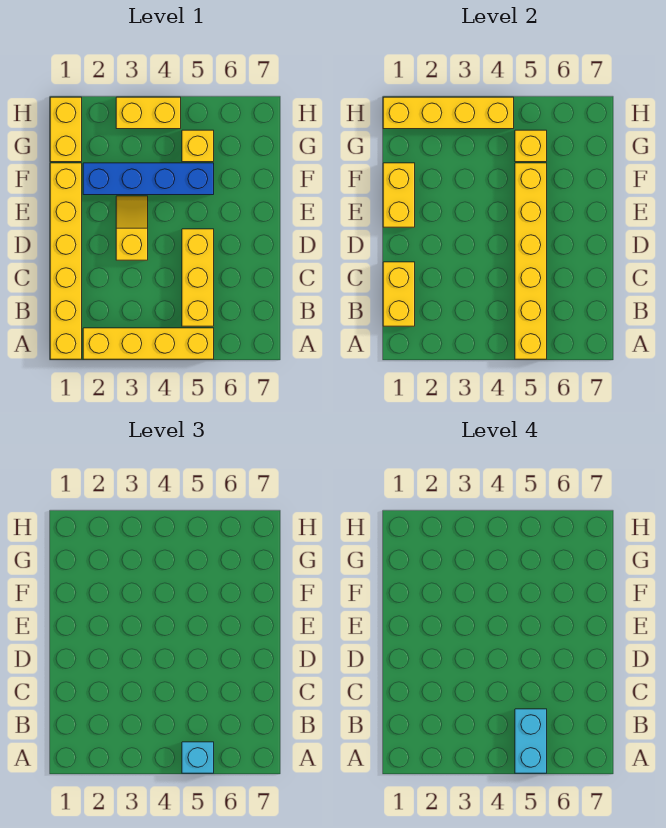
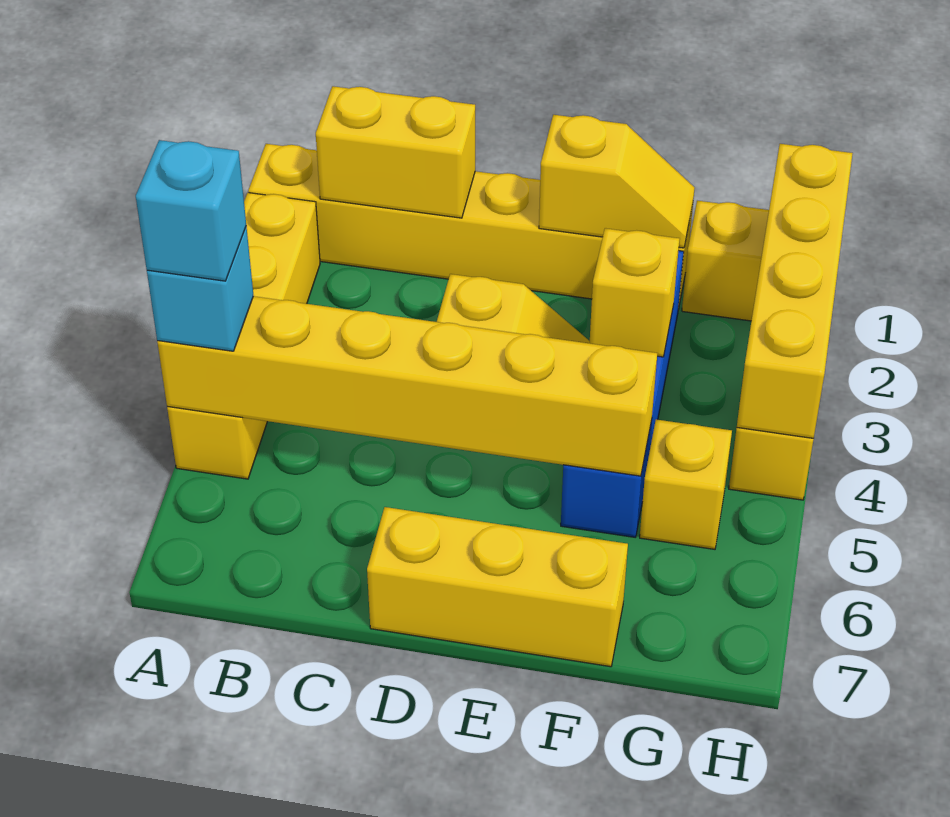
cyan brick A5:B5 level 4 -> cyan brick A5 level 4
yellow brick B5:D5 level 1 -> yellow brick D7:F7 level 1
yellow brick E1:F1 level 2 -> yellow slope E1:F1 level 2 top E
yellow brick G5 level 2 -> yellow brick F3 level 2

